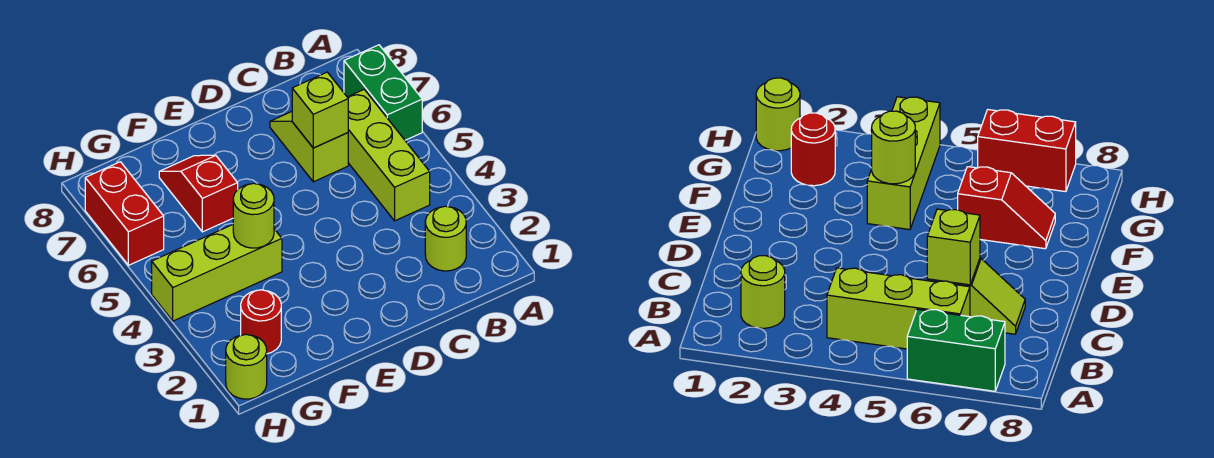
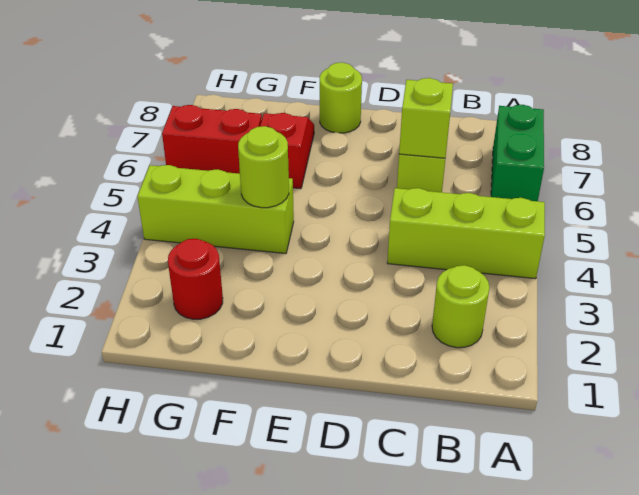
lime brick B4:B6 level 1 -> lime brick A4:C4 level 1
lime round brick H1 level 1 -> lime round brick E8 level 1
red brick H6:H7 level 1 -> red brick G6:H6 level 1

